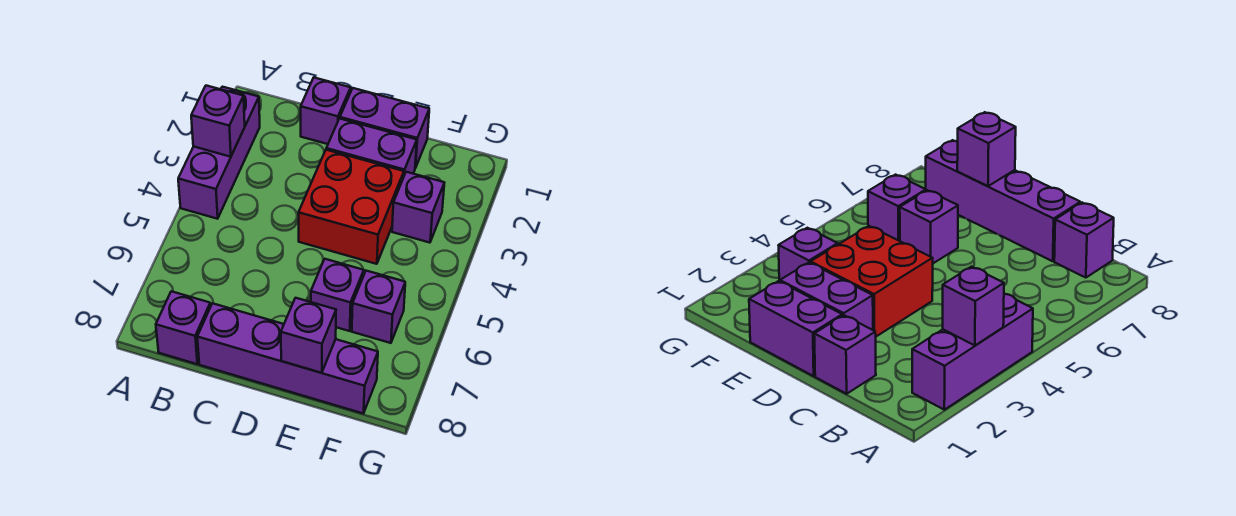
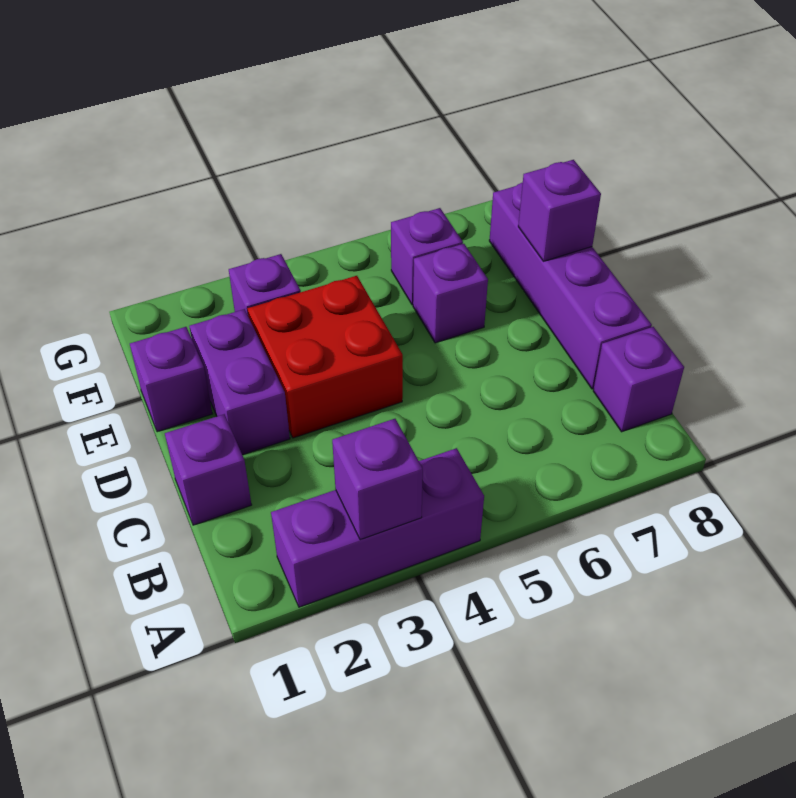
purple brick D1:E1 level 1 -> purple brick E1 level 1

